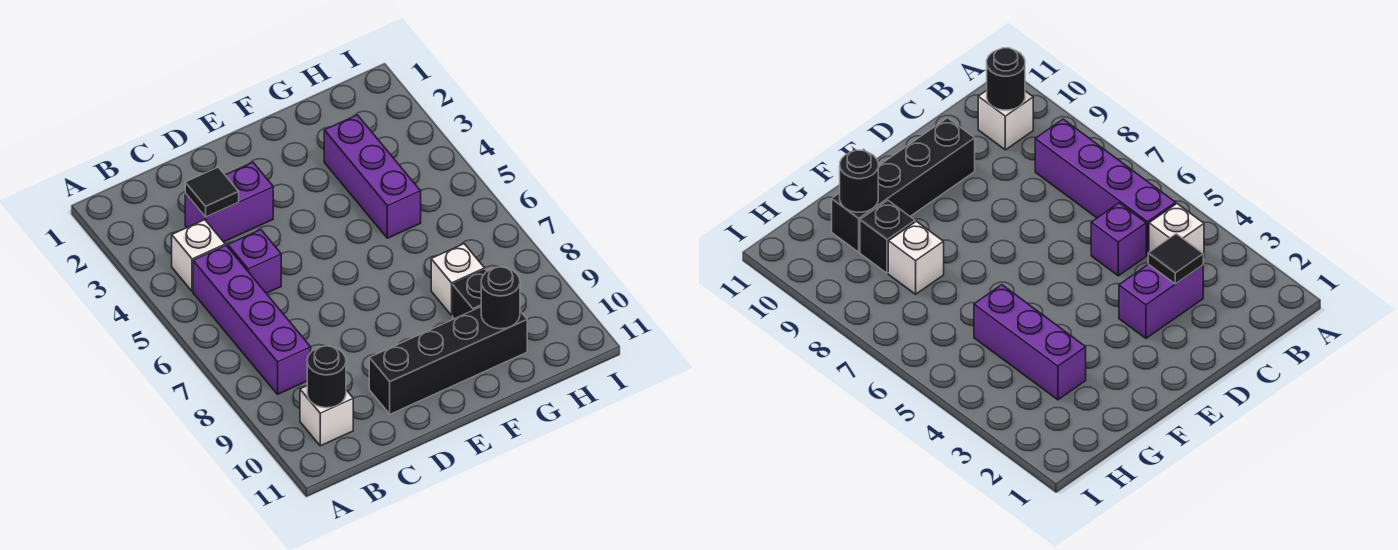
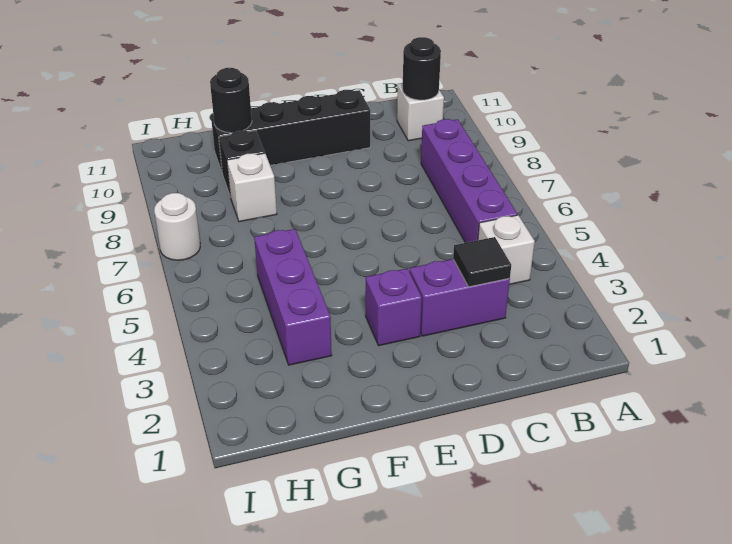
purple brick C5 level 1 -> purple brick E3 level 1
none -> white round brick I7 level 1

